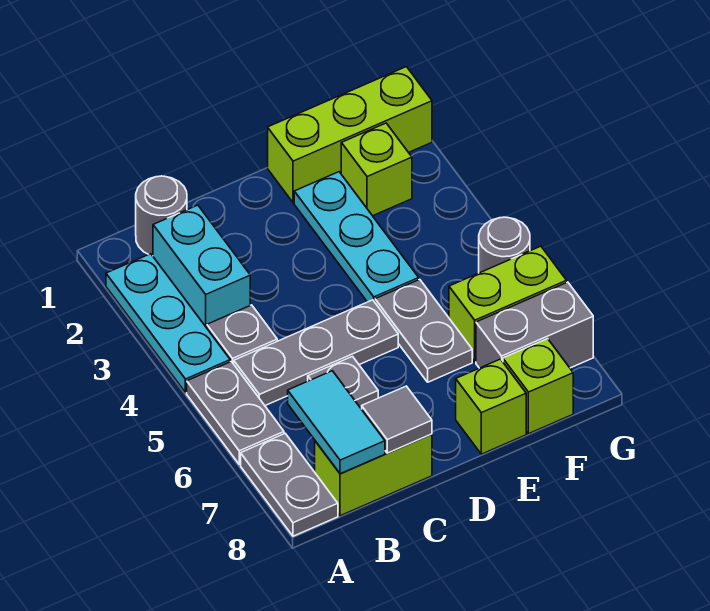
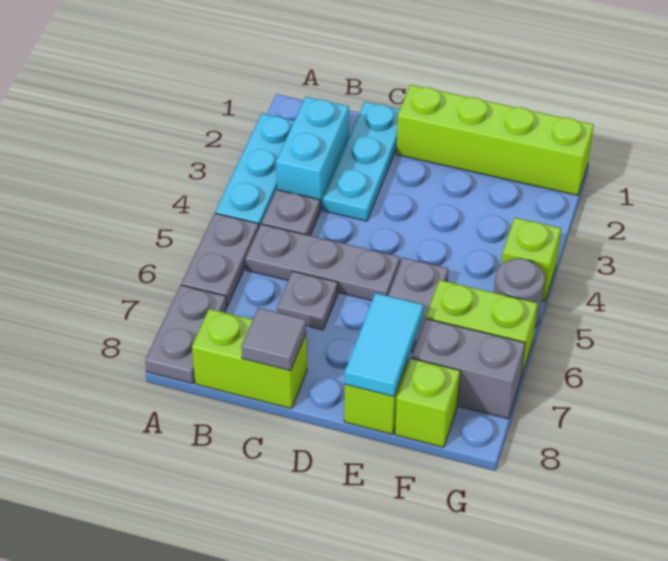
grey round brick B1 level 1 -> none
cyan tile B7:B8 level 2 -> cyan tile E7:E8 level 2
lime brick E1:G1 level 1 -> lime brick D1:G1 level 1
cyan plate E2:E4 level 1 -> cyan plate C1:C3 level 1
lime brick F2 level 1 -> lime brick G4 level 1

